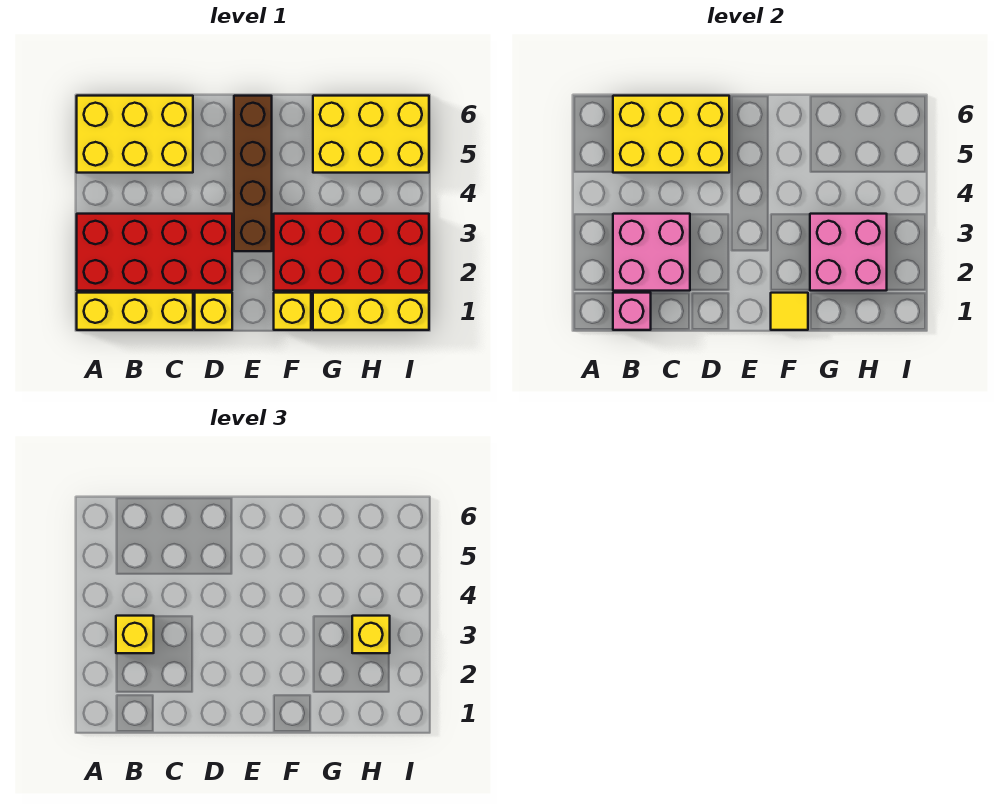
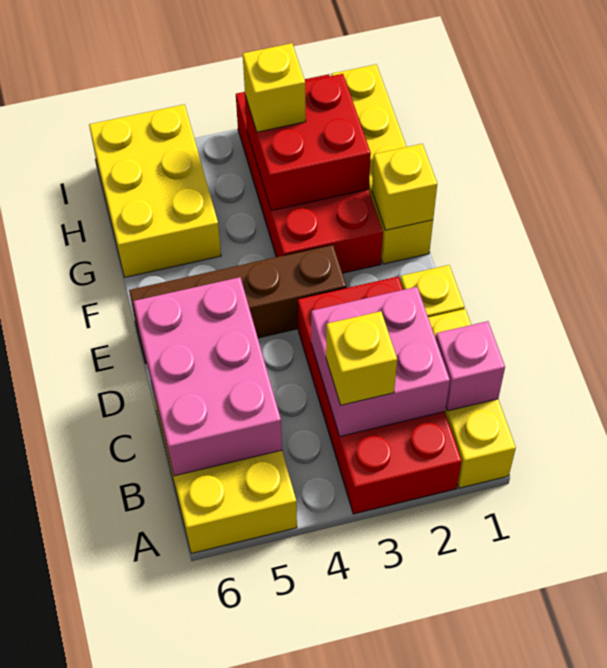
yellow brick B5:D6 level 2 -> pink brick B5:D6 level 2
yellow tile F1 level 2 -> yellow brick F1 level 2
pink brick G2:H3 level 2 -> red brick G2:H3 level 2

